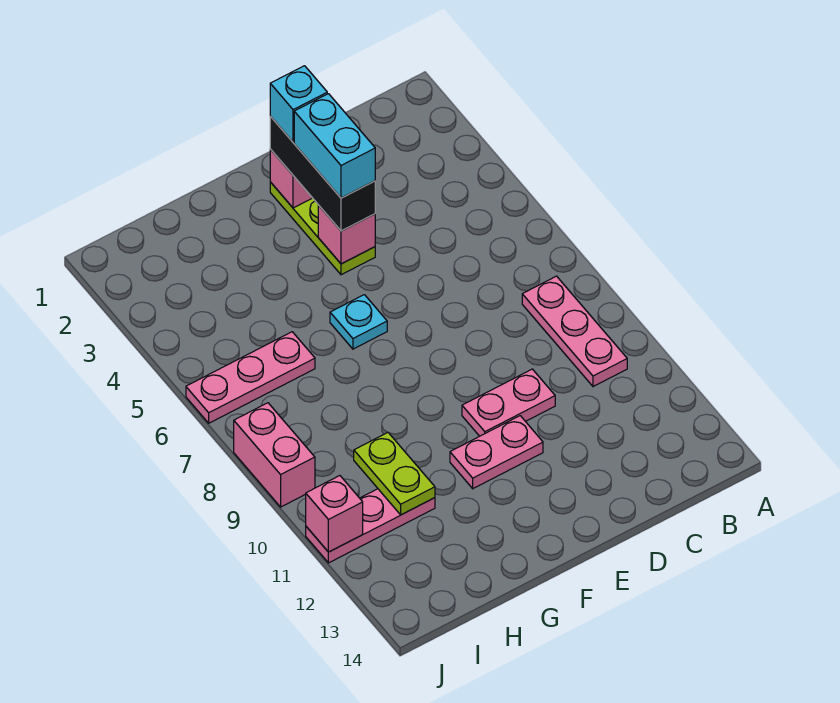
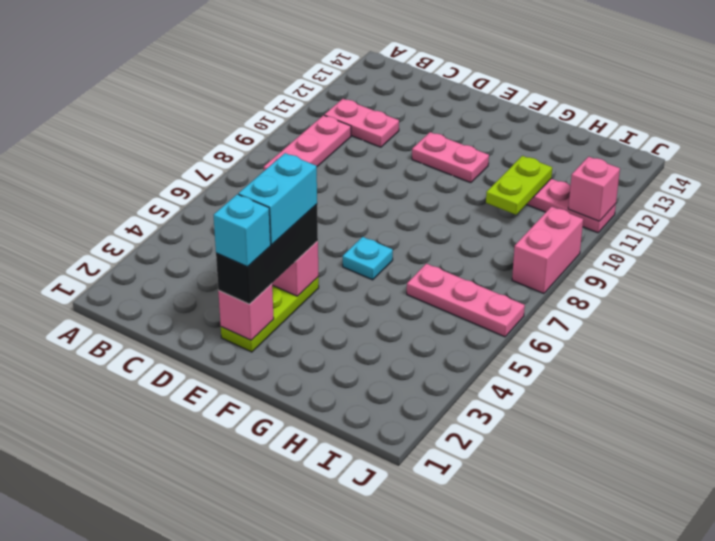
pink plate D10:E10 level 1 -> pink plate B11:C11 level 1

